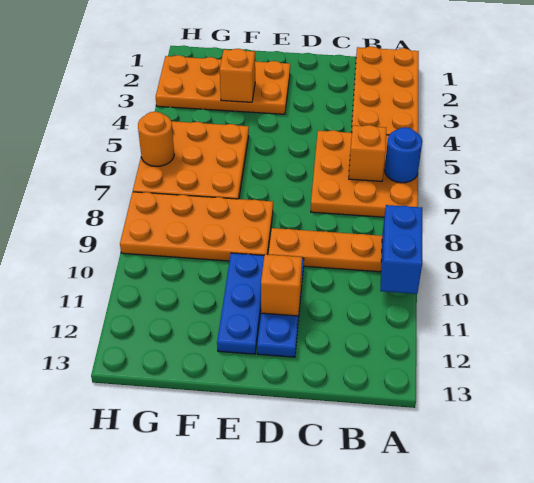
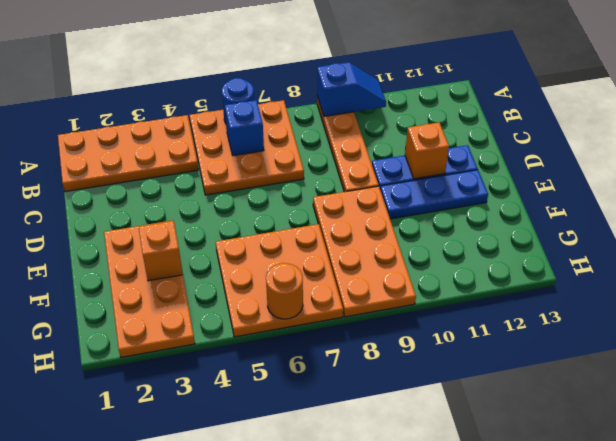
blue brick A9:A10 level 2 -> blue slope A9:A10 level 2 top 9
orange brick B6 level 2 -> blue brick B6 level 2

